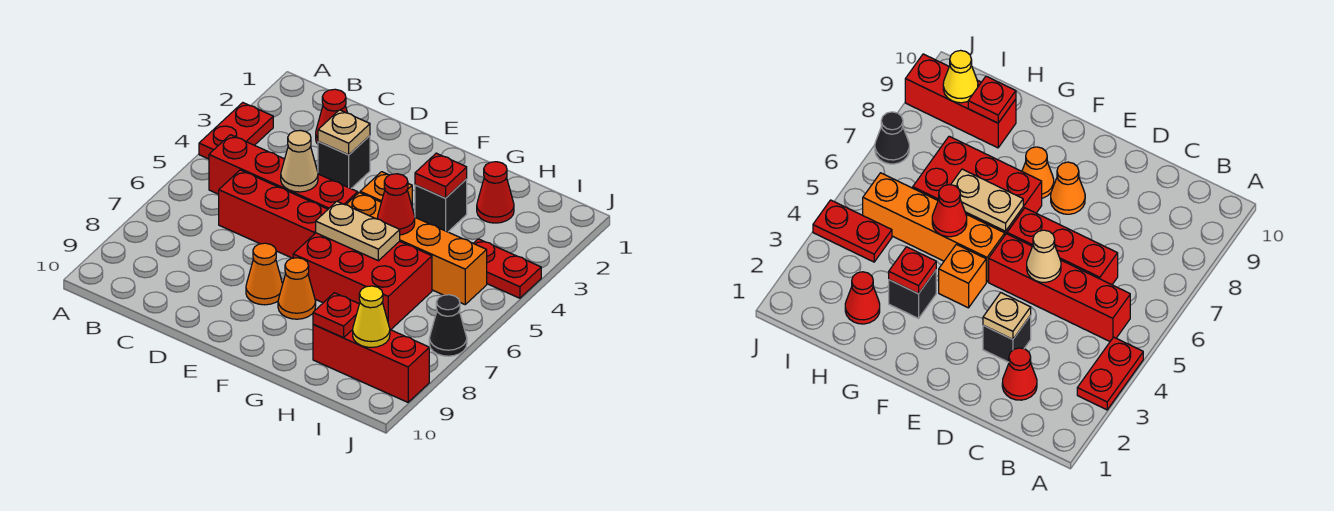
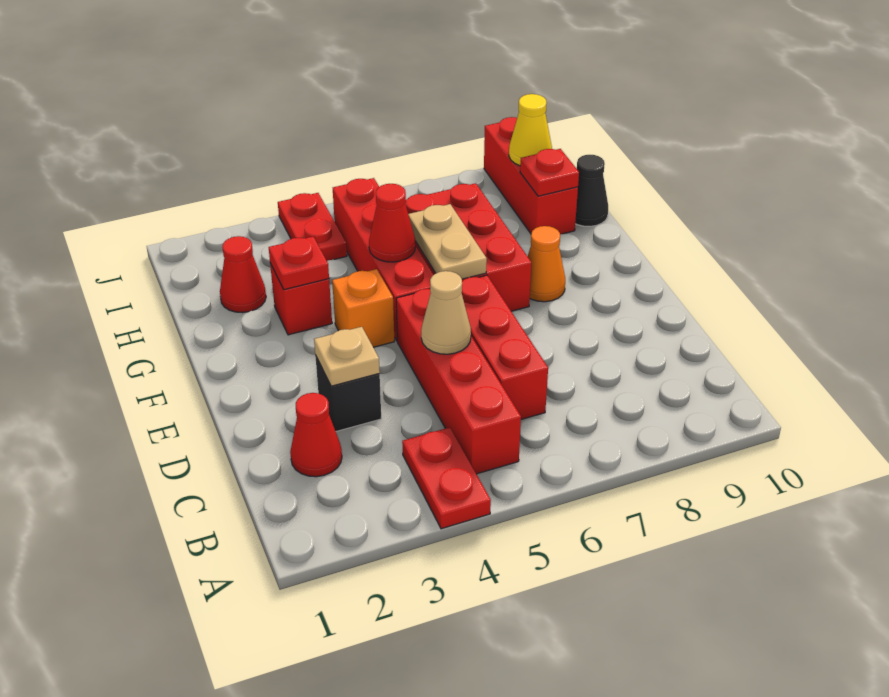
red plate A3:A4 level 1 -> red plate A4:B4 level 1
orange cone E8 level 1 -> none
orange brick F5:I5 level 1 -> red brick F5:I5 level 1
black brick G3 level 1 -> red brick G3 level 1
black cone J7 level 1 -> black cone H10 level 1

